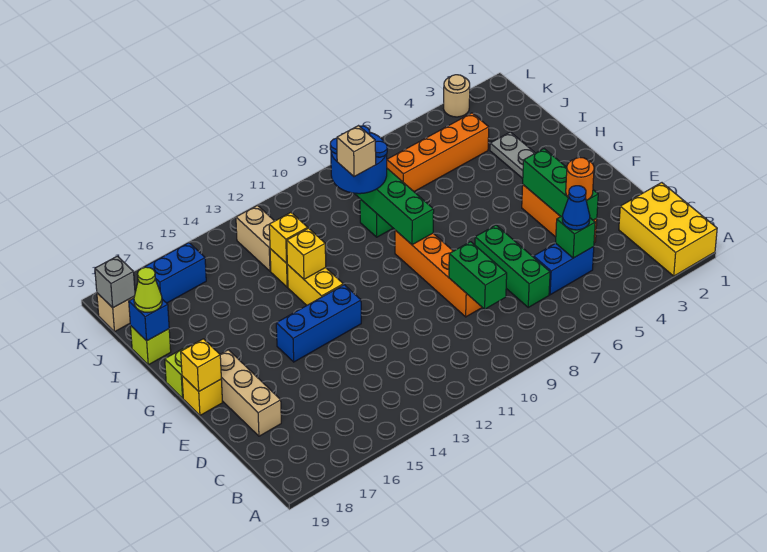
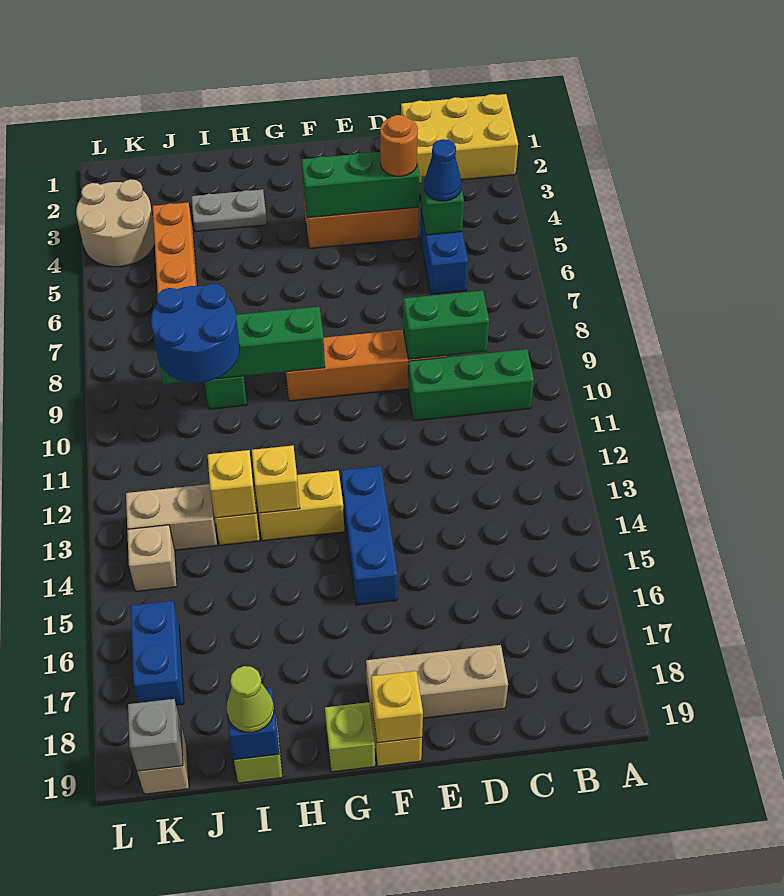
green brick C7:E7 level 1 -> green brick B10:D10 level 1
tan brick I10 level 4 -> tan brick K14 level 1
tan round brick L3 level 1 -> tan round brick K3:L4 level 1

